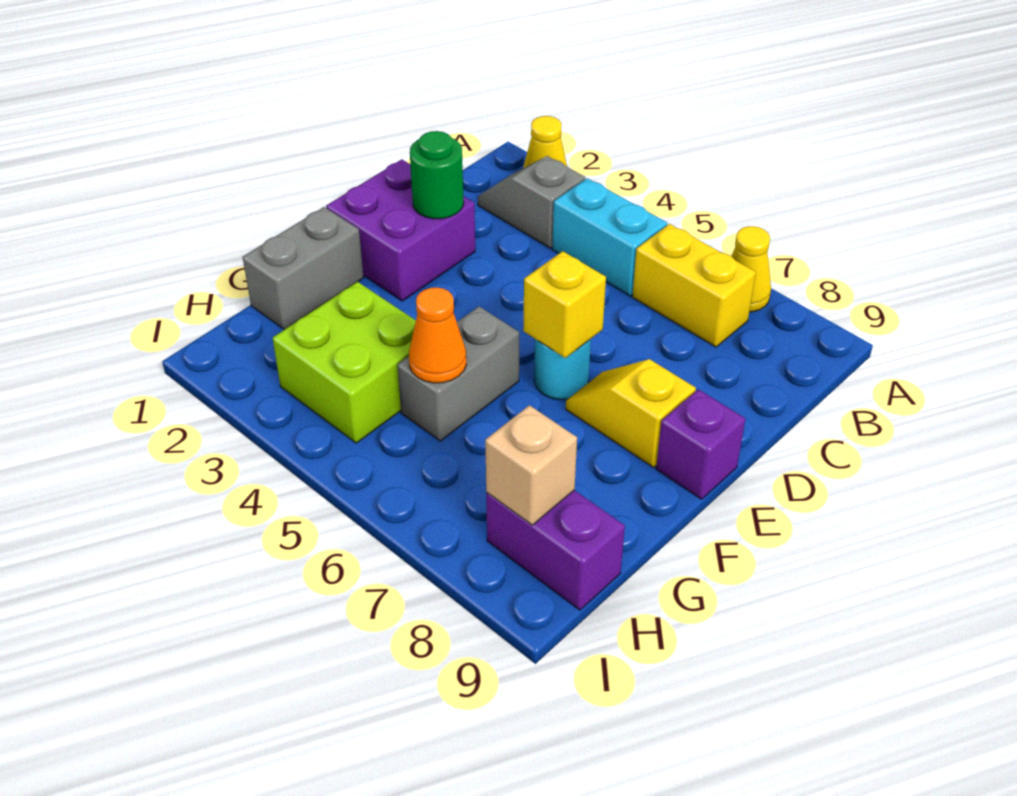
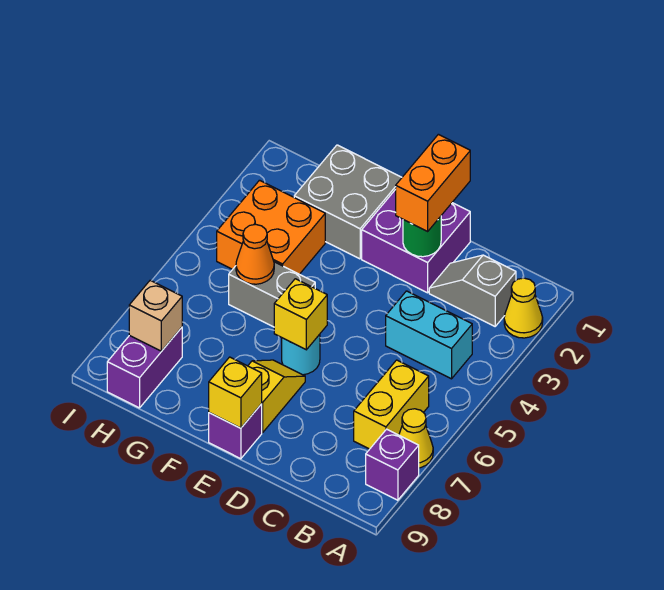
none -> purple brick A8 level 1
grey slope B2:B3 level 1 top 3 -> grey slope B2:C2 level 1 top B
cyan brick B4:B5 level 1 -> cyan brick B4:C4 level 1
none -> orange brick D1:D2 level 3
none -> yellow brick E9 level 2
grey brick F1:G1 level 1 -> grey brick F1:G2 level 1
lime brick G3:H4 level 1 -> orange brick G3:H4 level 1

